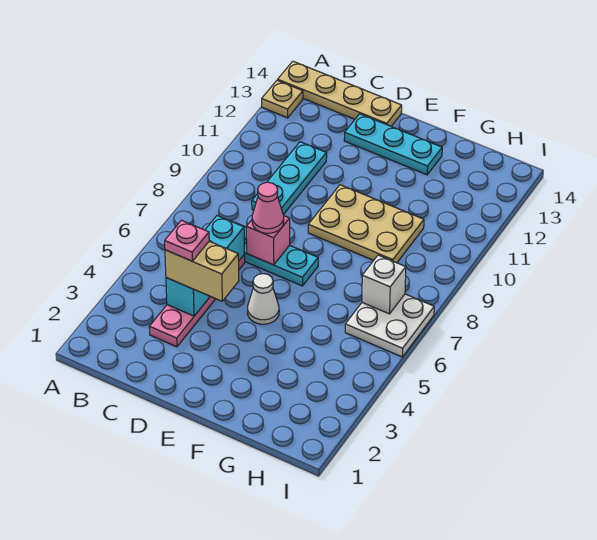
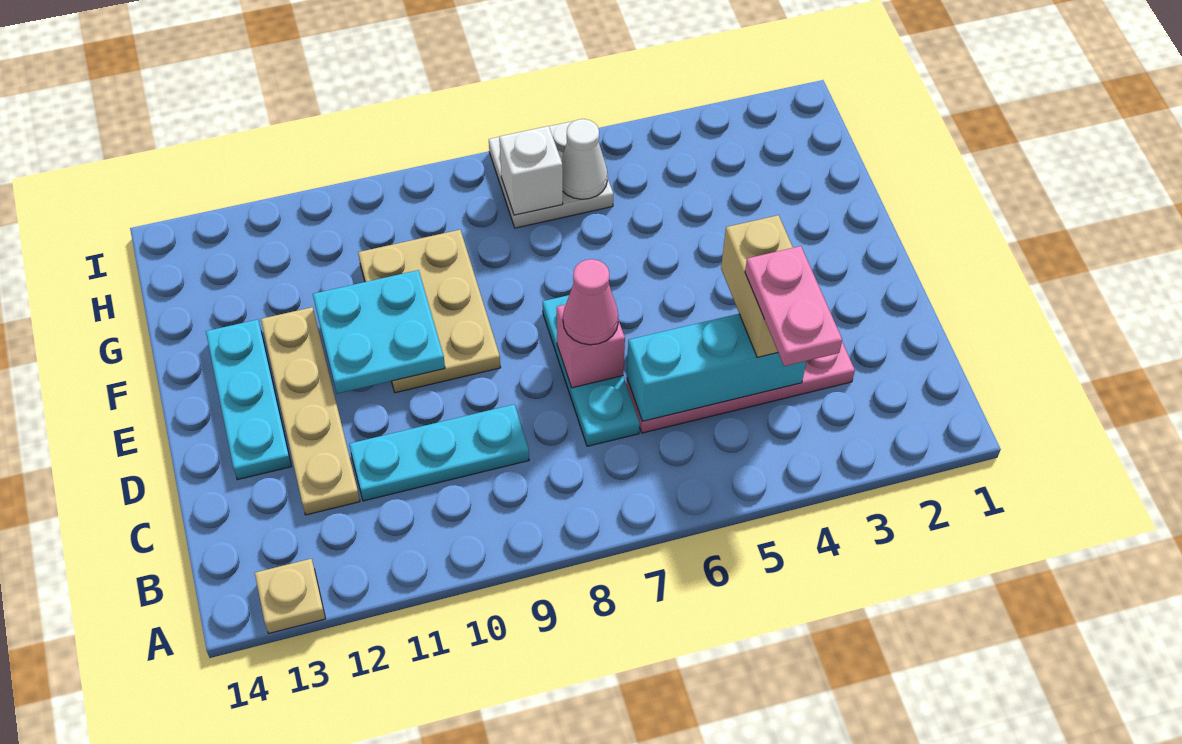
tan plate A14:D14 level 1 -> tan plate C12:F12 level 1
pink plate C4 level 4 -> pink plate B4:C4 level 4
white cone E5 level 1 -> white cone H6 level 2
none -> cyan plate E10:F11 level 2

